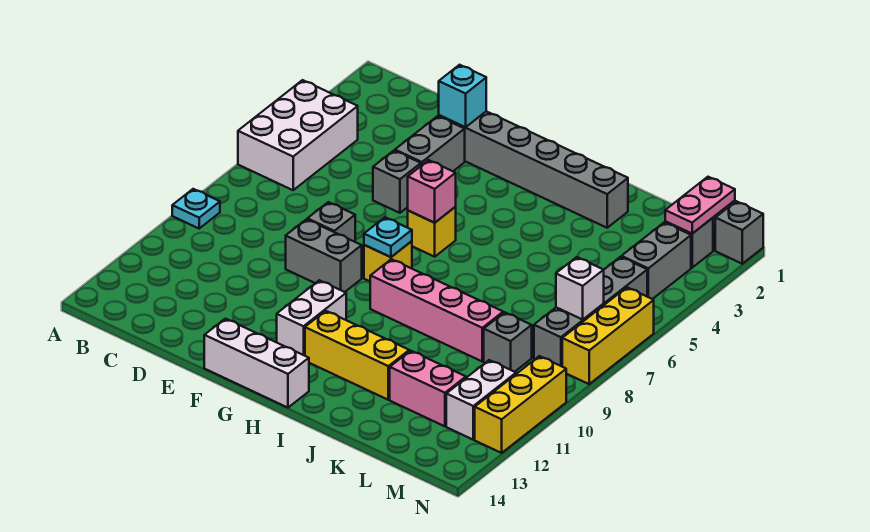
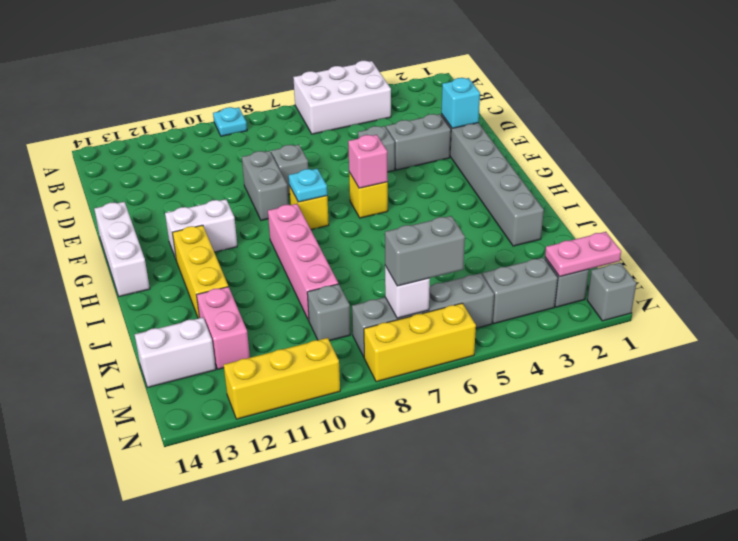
none -> grey brick M6:M7 level 3
white brick M11:M12 level 1 -> white brick L13:L14 level 1

